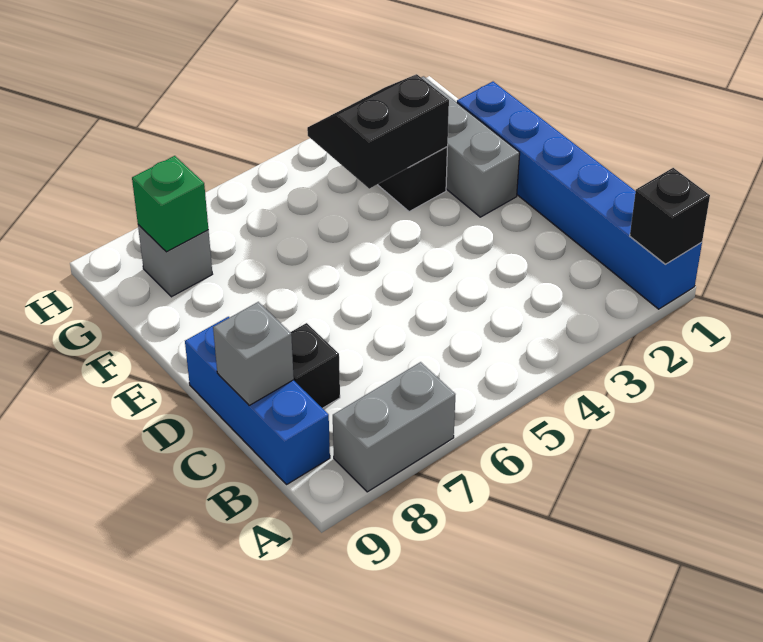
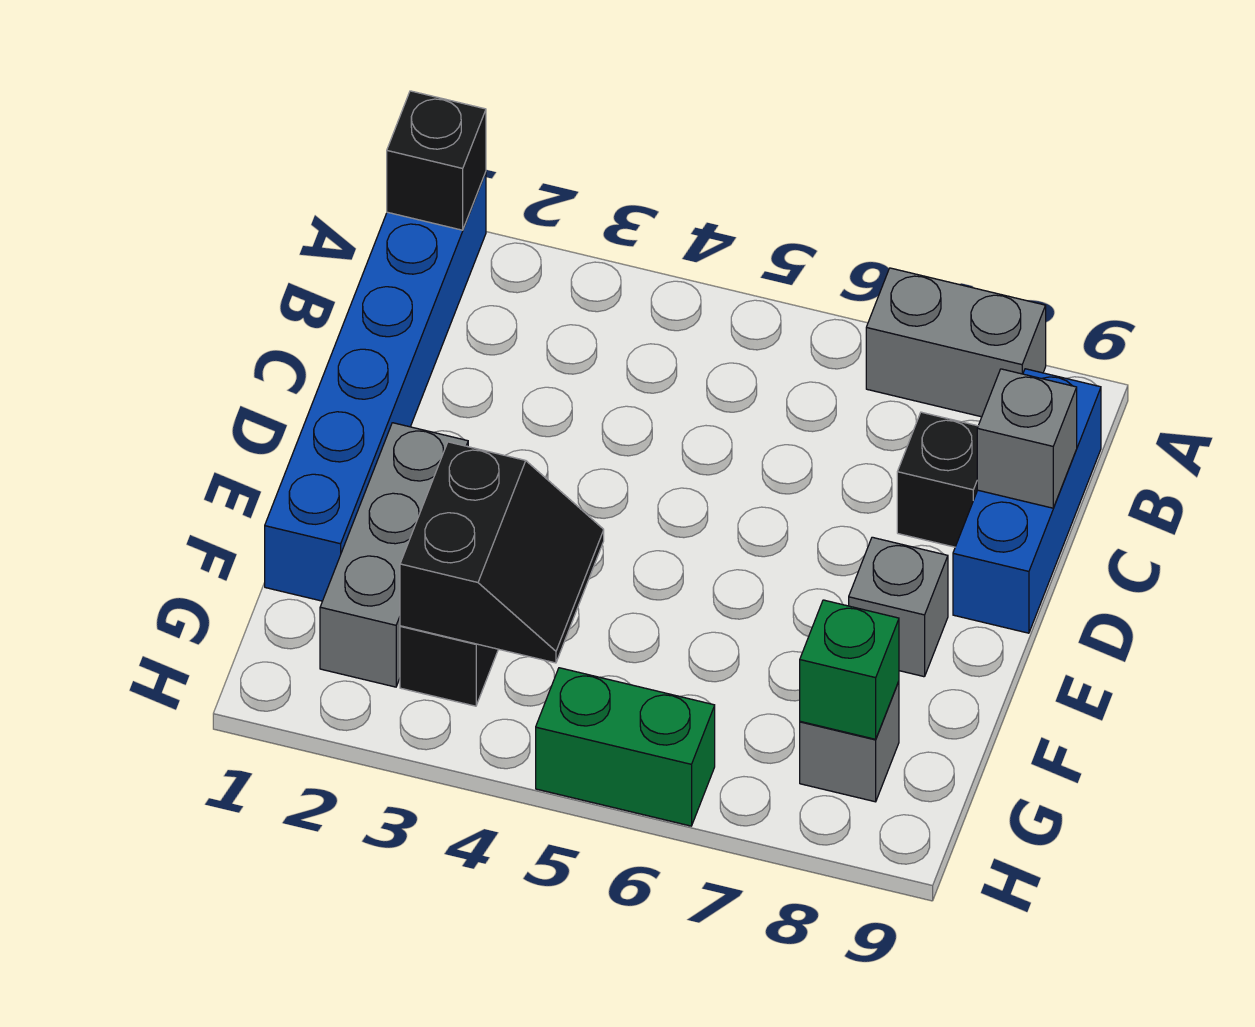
none -> grey brick E8 level 1
black slope F3:G4 level 2 top F -> black slope F3:G4 level 2 top 3
none -> green brick H5:H6 level 1

